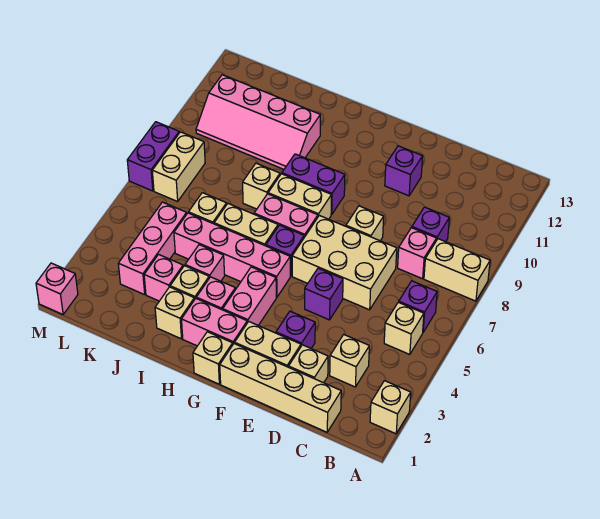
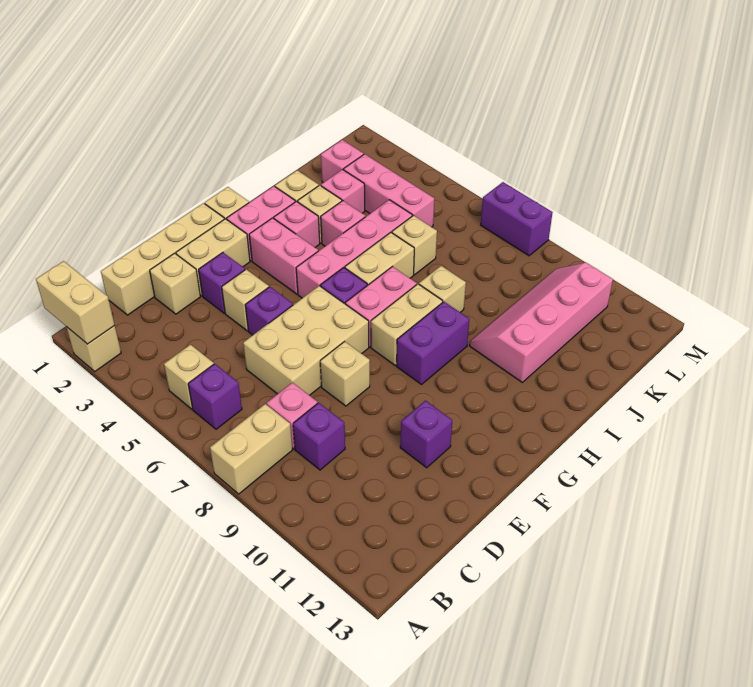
tan brick C3 level 1 -> tan brick E4 level 1
tan brick L7:L8 level 1 -> tan brick A1:A2 level 2
pink brick M1 level 1 -> pink brick K2 level 1

